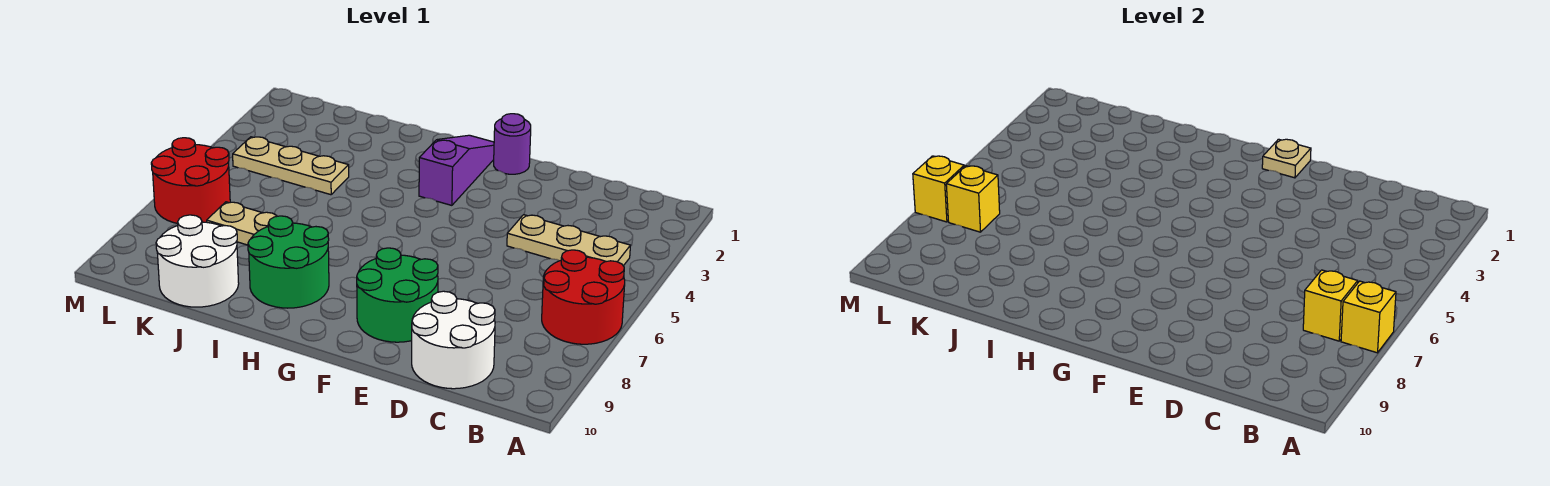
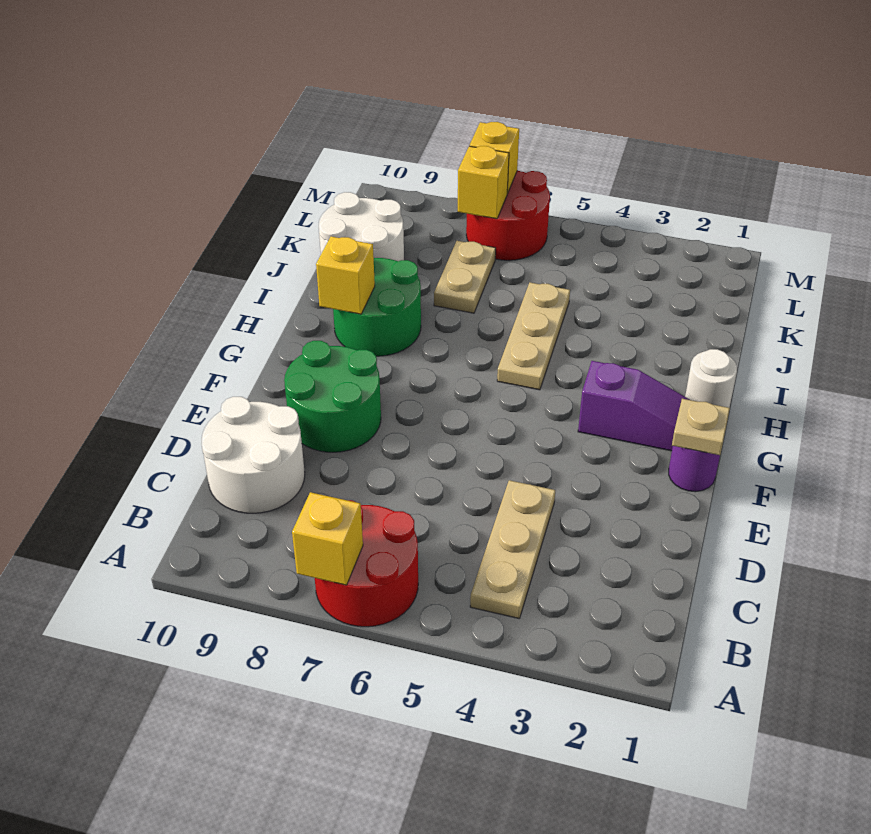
yellow brick B7 level 2 -> yellow brick H9 level 2
none -> white round brick H1 level 1
tan plate J4:L4 level 1 -> tan plate H5:J5 level 1

